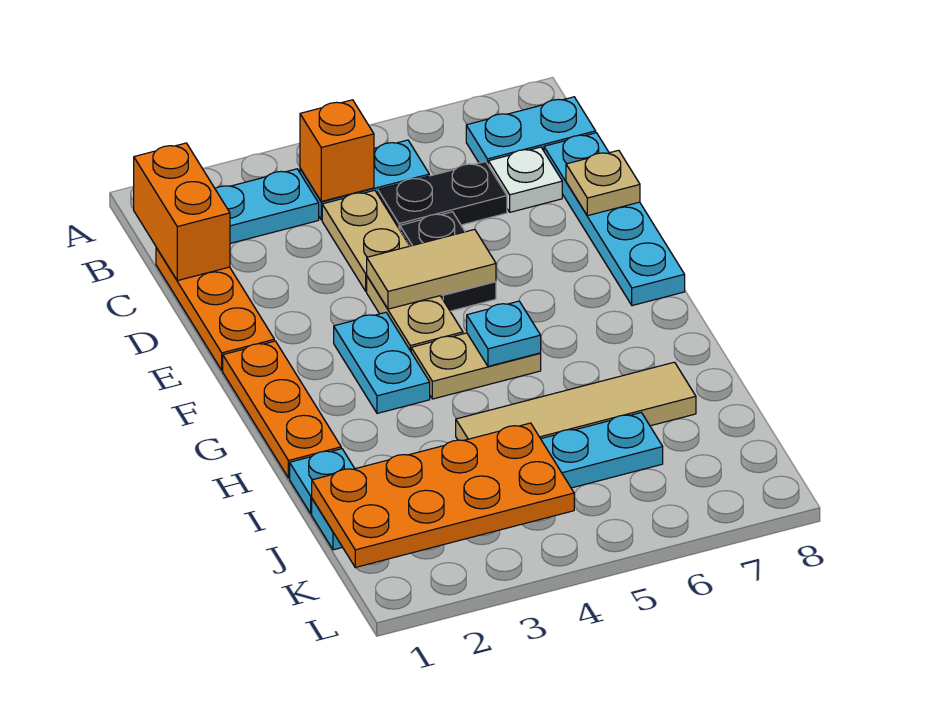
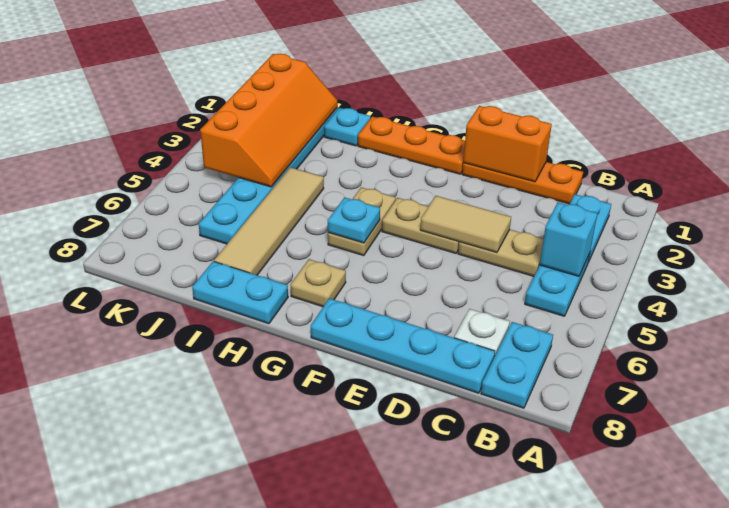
orange brick B1:C1 level 2 -> orange brick D1:E1 level 2
orange brick B4 level 2 -> cyan brick B4 level 2
black plate C5:C6 level 1 -> none
black plate D5:E5 level 1 -> none
tan plate D8 level 2 -> tan plate G7 level 1
tan tile E4:E5 level 2 -> tan tile D4:E4 level 2
cyan plate F3:G3 level 1 -> cyan plate H8:I8 level 1
orange plate J1:K4 level 2 -> orange slope J1:K4 level 2 top K

